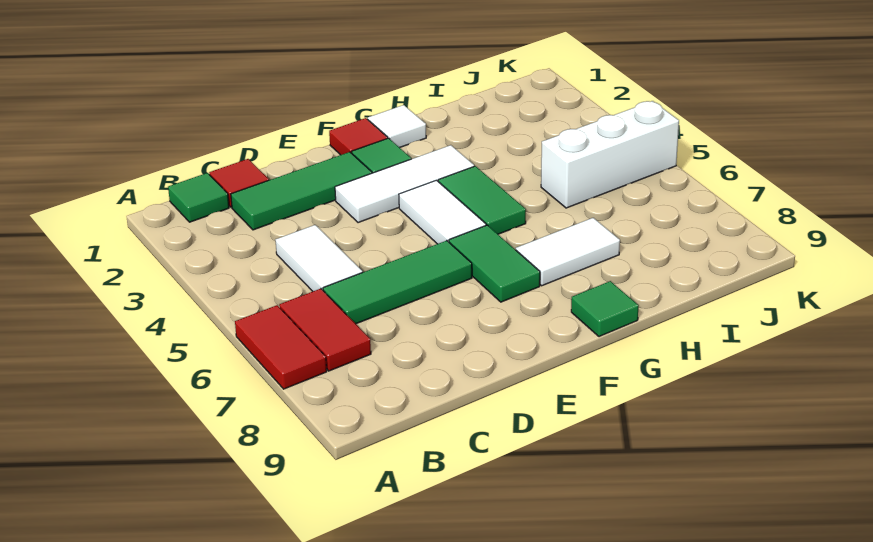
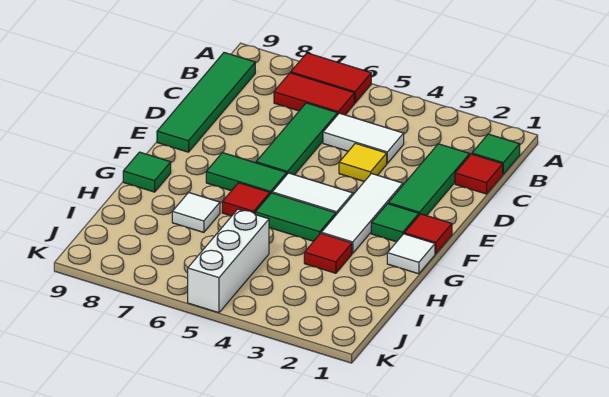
none -> green tile B9:E9 level 1
none -> yellow tile D4 level 1
none -> red tile G6 level 1
white tile G7:H7 level 1 -> white tile H7 level 1
none -> red tile H3 level 1

